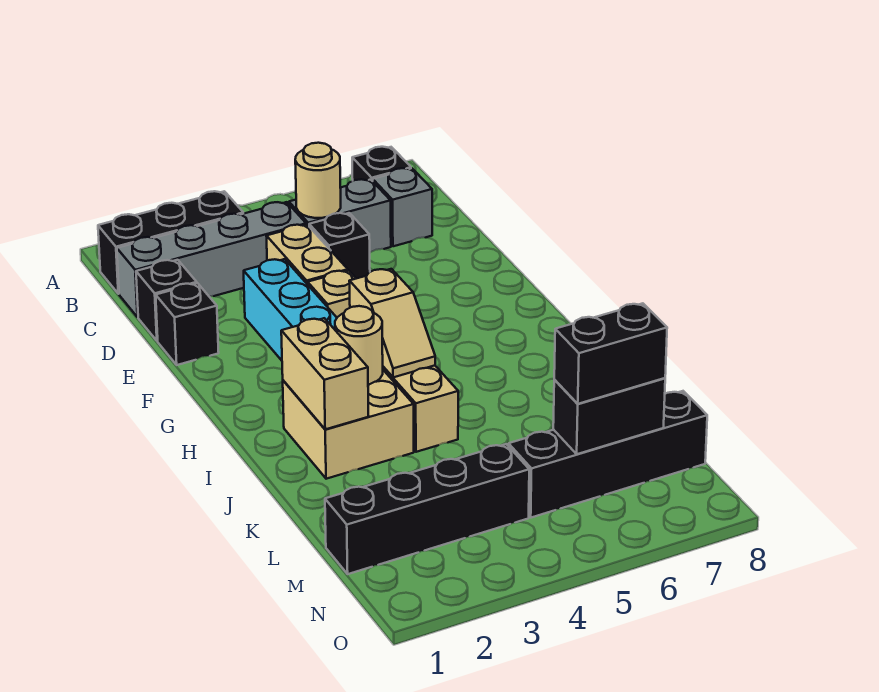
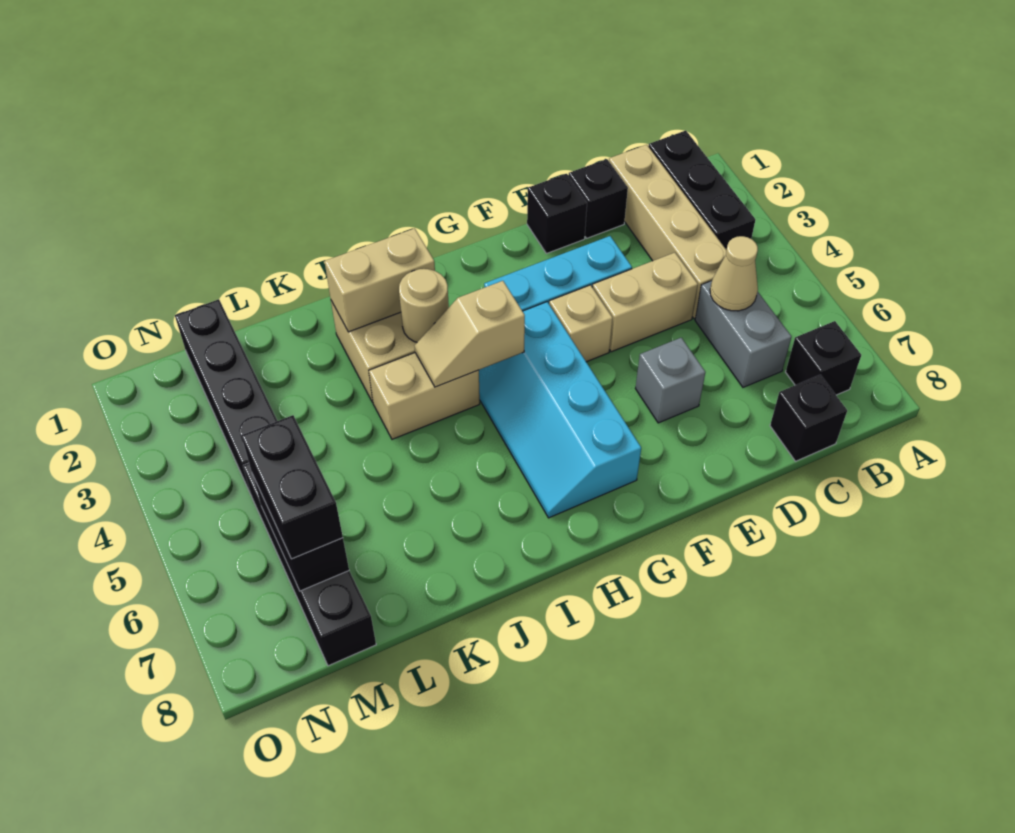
grey brick C1:C4 level 1 -> tan brick C1:C4 level 1
tan round brick C5 level 2 -> tan cone C5 level 2
grey brick C7 level 1 -> grey brick E6 level 1
black brick D5 level 1 -> black brick C8 level 1
none -> cyan slope G4:H7 level 1 top G

